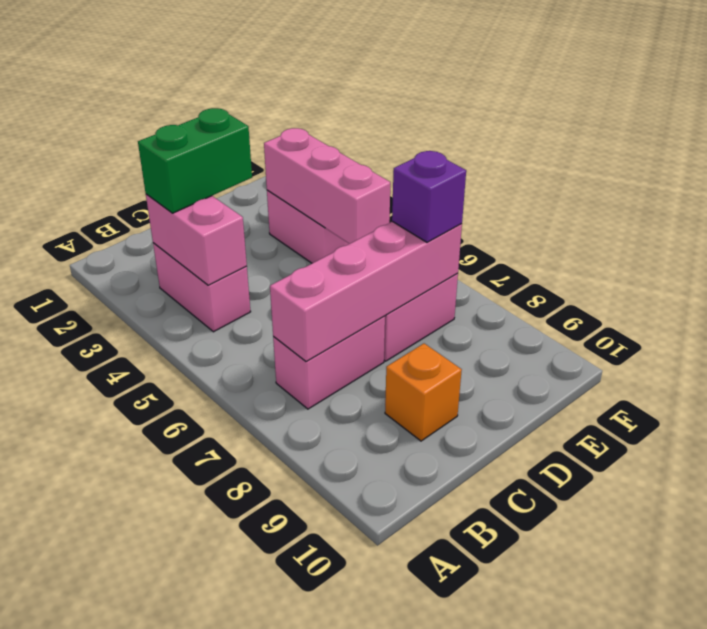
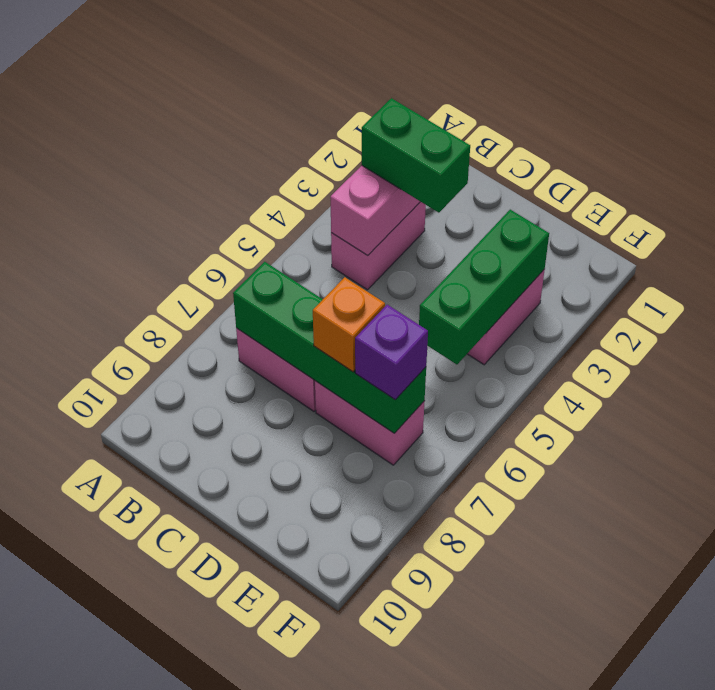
pink brick B7:E7 level 2 -> green brick B7:E7 level 2
orange brick C9 level 1 -> orange brick D7 level 3
pink brick E3:E5 level 2 -> green brick E3:E5 level 2

